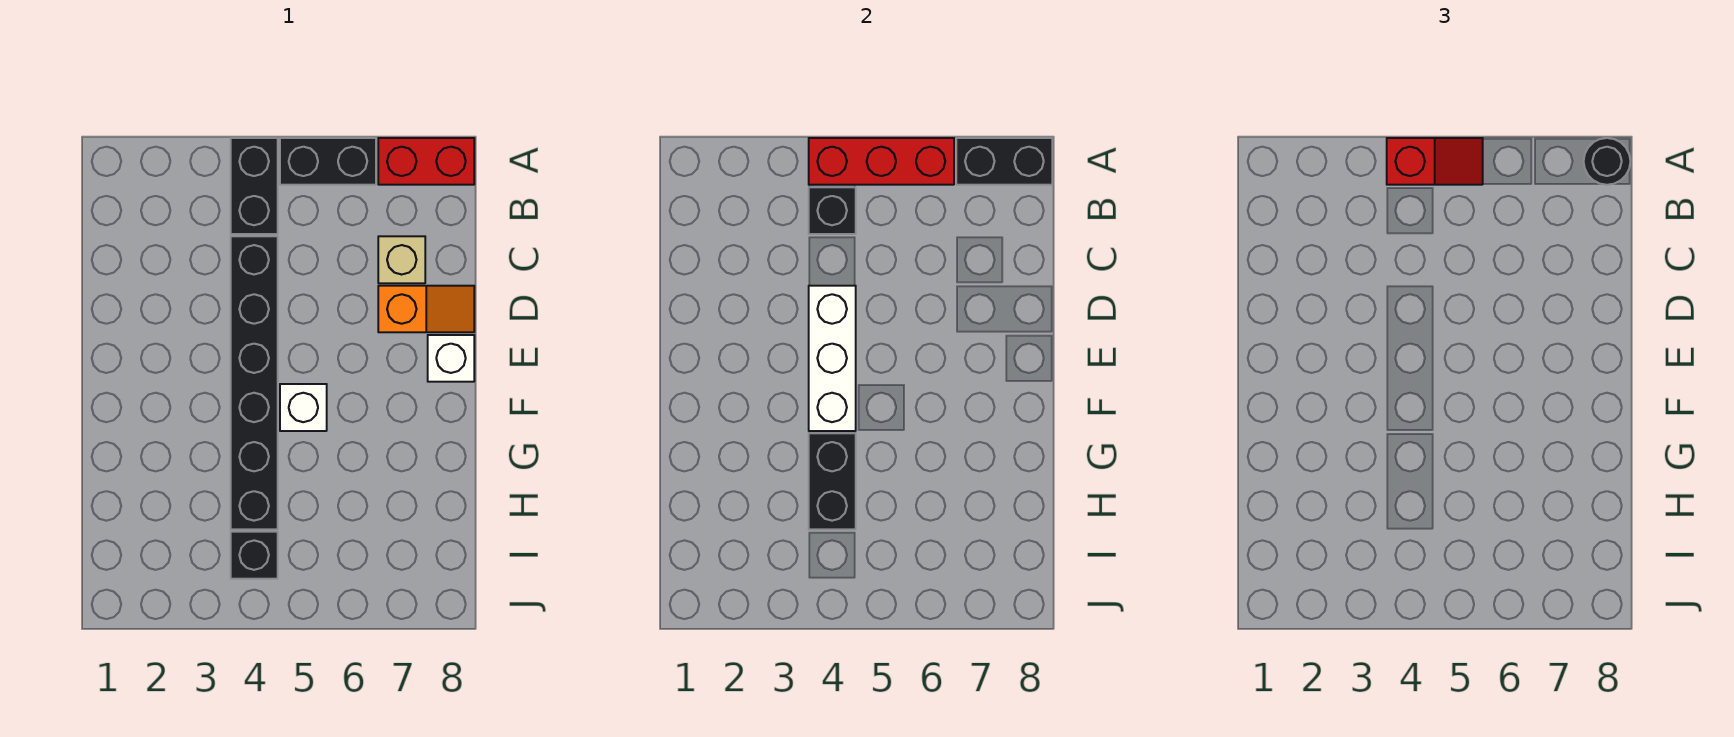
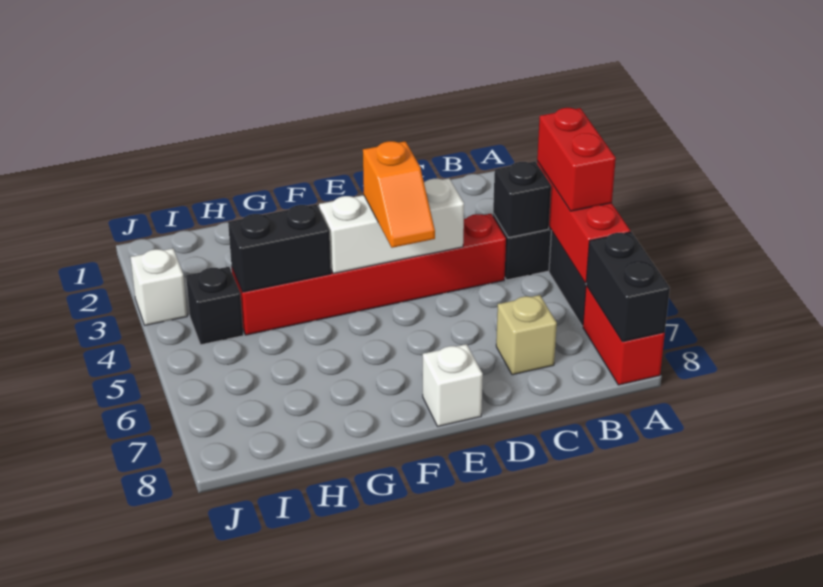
red slope A4:A5 level 3 top 4 -> red brick A4:A5 level 3
black round brick A8 level 3 -> none
black brick C4:H4 level 1 -> red brick C4:H4 level 1
orange slope D7:D8 level 1 top 7 -> orange slope E4:E5 level 3 top 4
white brick F5 level 1 -> white brick J3 level 1

